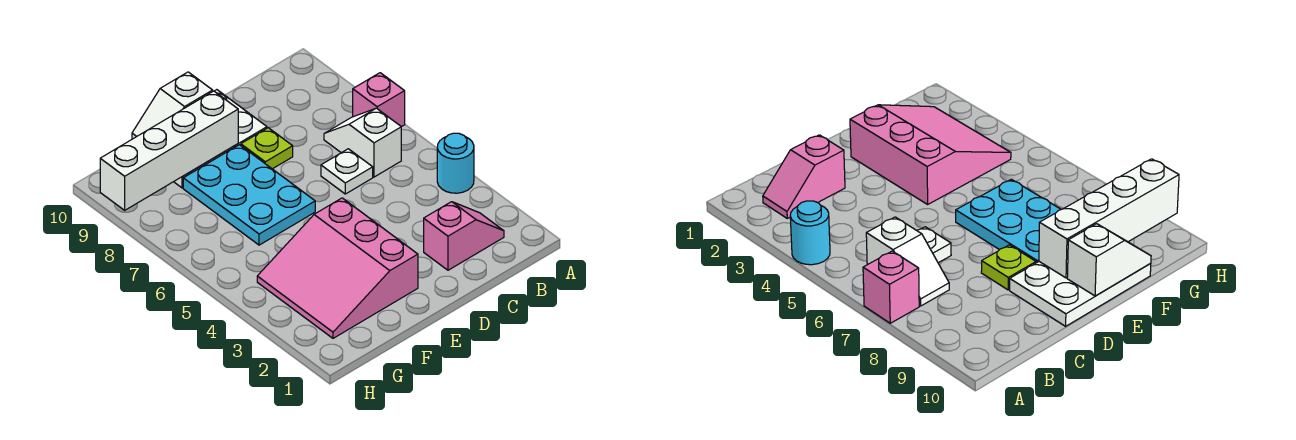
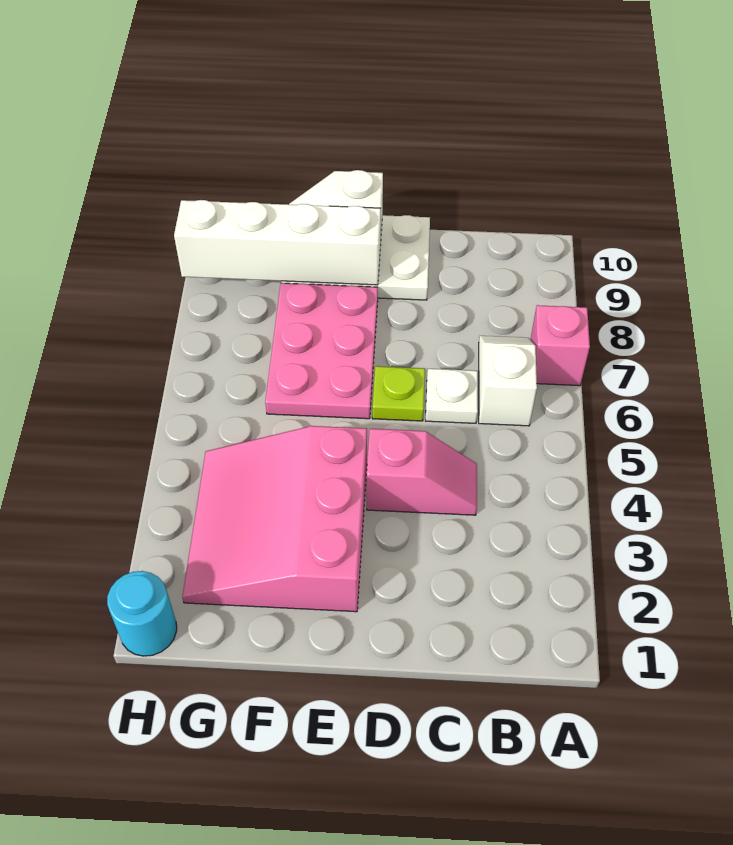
cyan round brick A4 level 1 -> cyan round brick H1 level 1
pink slope B2:C2 level 1 top C -> pink slope C4:D4 level 1 top D
lime plate D8 level 1 -> lime plate D6 level 1
cyan plate E6:F8 level 1 -> pink plate E6:F8 level 1

